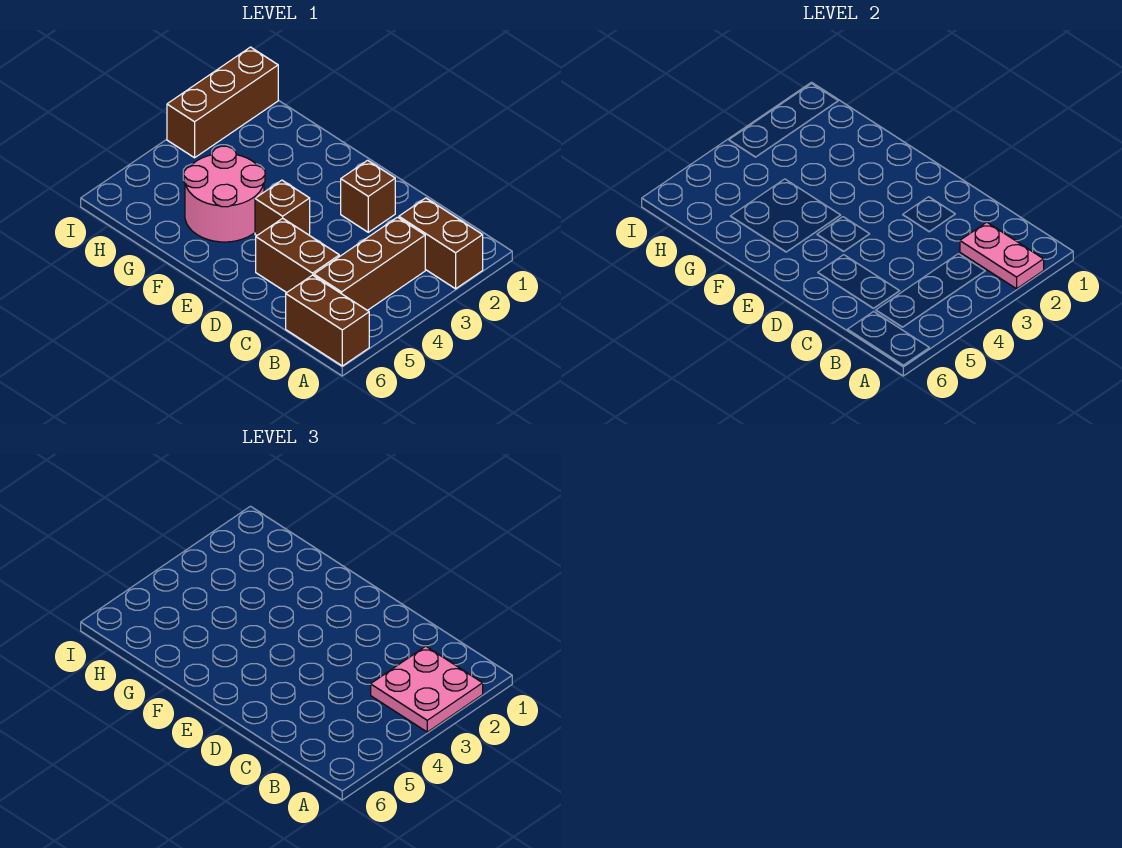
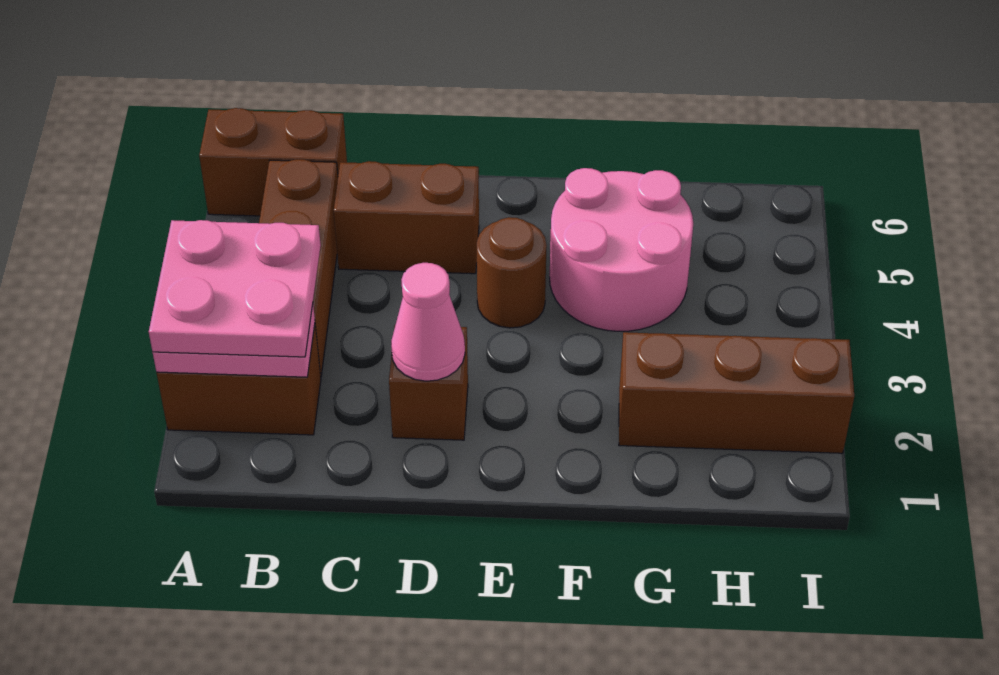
none -> pink cone D2 level 2
brown brick E4 level 1 -> brown round brick E4 level 1
brown brick I1:I3 level 1 -> brown brick G2:I2 level 1

